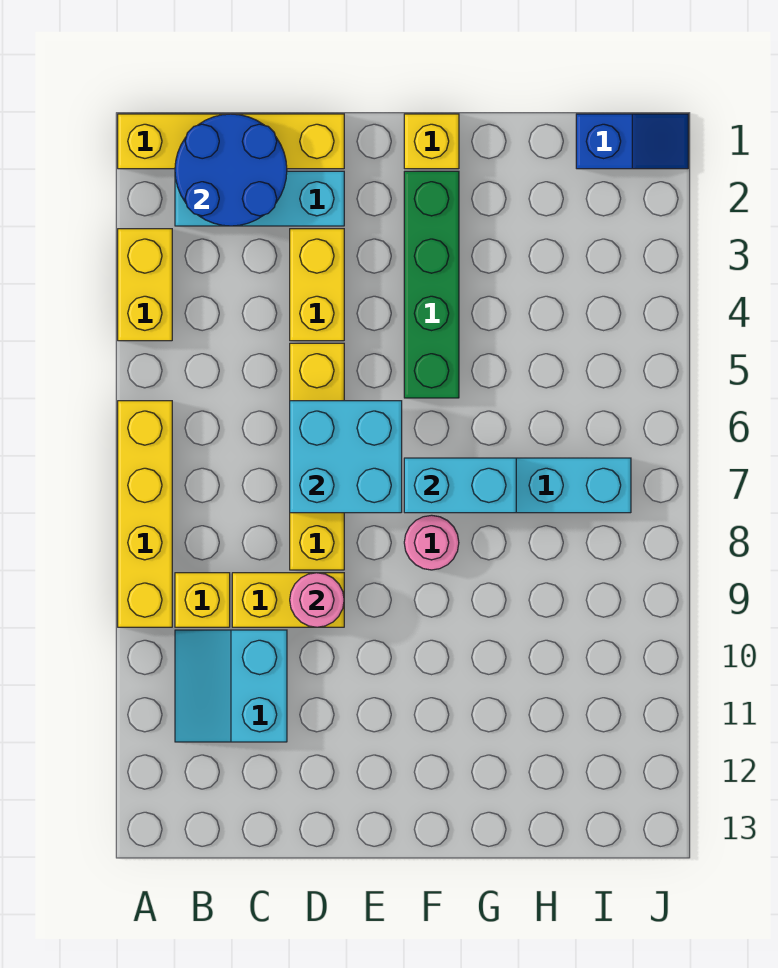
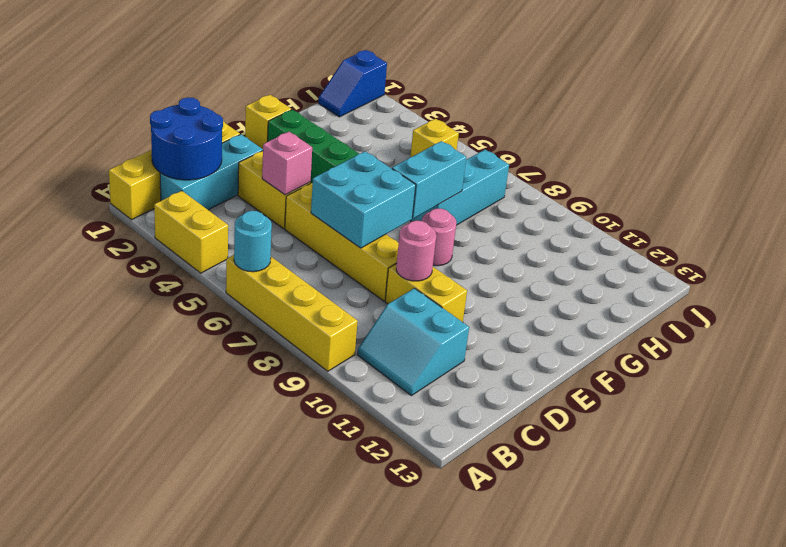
none -> cyan round brick A6 level 2
yellow brick B9 level 1 -> yellow brick I5 level 1
yellow brick C9:D9 level 1 -> yellow brick D9:D10 level 1
none -> pink brick D4 level 2
blue slope I1:J1 level 1 top I -> blue slope I1:J1 level 1 top J

